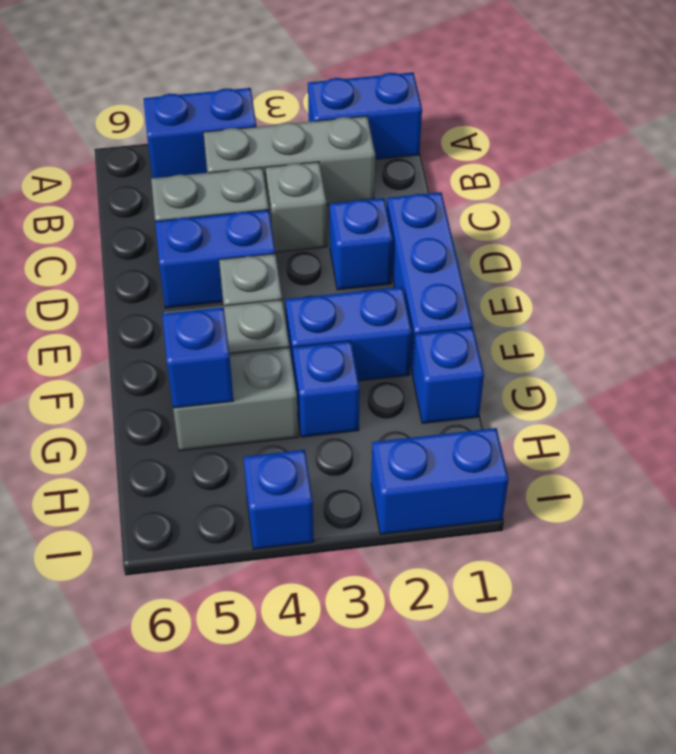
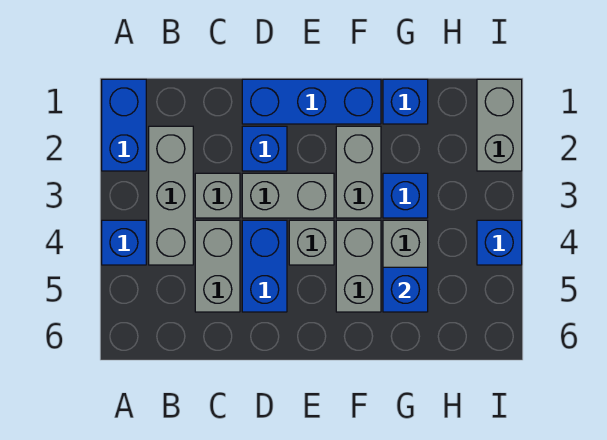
blue brick A4:A5 level 1 -> blue brick A4 level 1
none -> grey brick D3:E3 level 1
blue brick F2:F3 level 1 -> grey brick F2:F3 level 1
blue brick I1:I2 level 1 -> grey brick I1:I2 level 1

